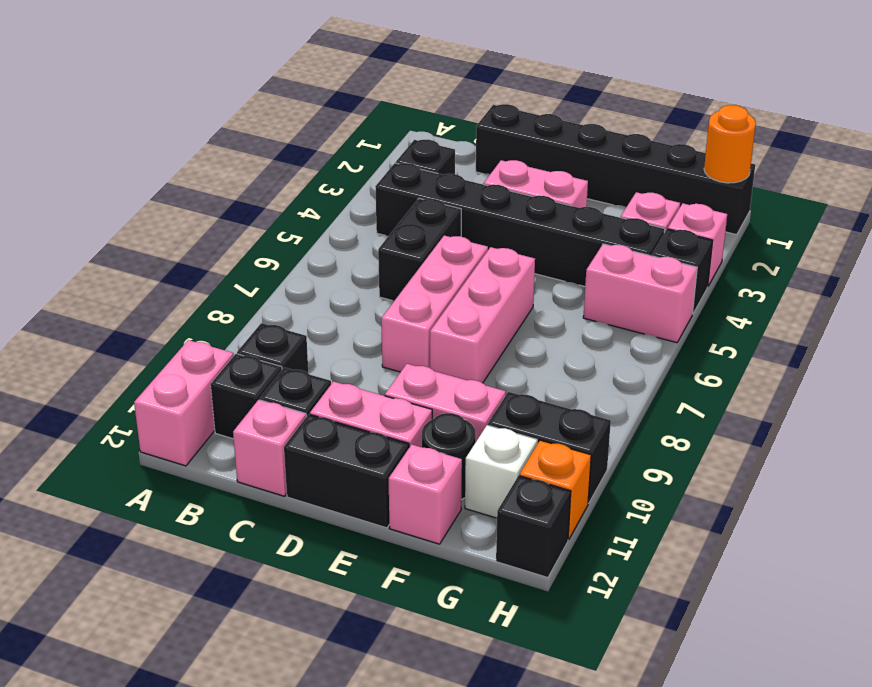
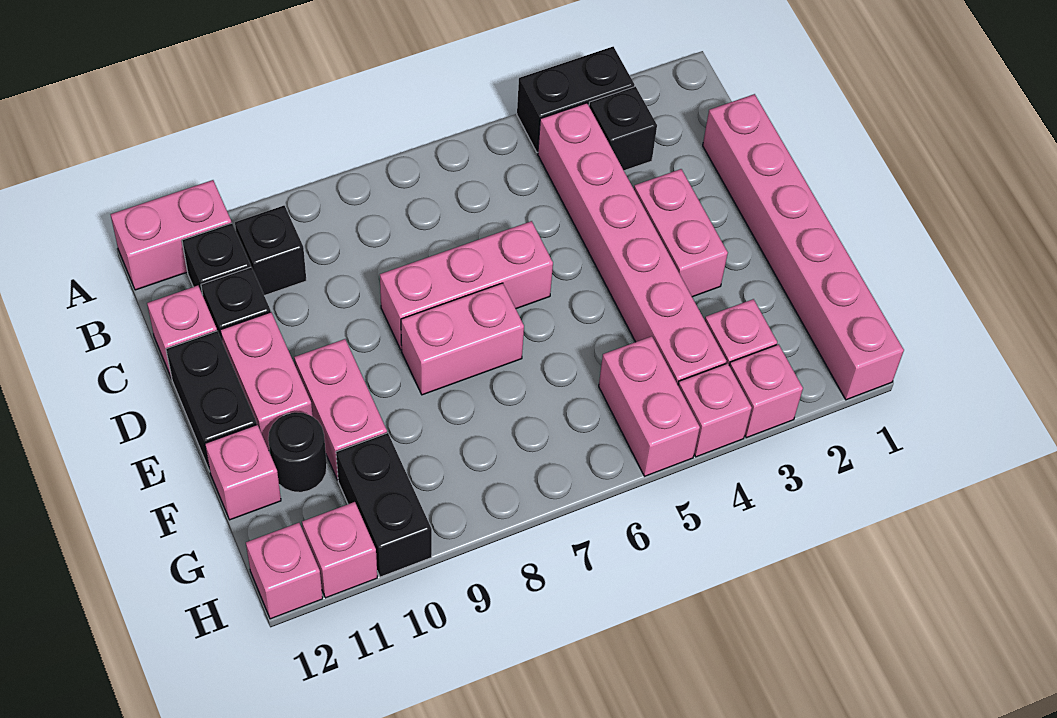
black brick B4:G4 level 1 -> pink brick B4:G4 level 1
black brick C1:H1 level 1 -> pink brick C1:H1 level 1
black brick C5:C6 level 1 -> black brick A3:A4 level 1
pink brick E6:E8 level 1 -> pink brick E7:E8 level 1
white brick G11 level 1 -> none
orange round brick H1 level 2 -> none
black brick H4 level 1 -> pink brick H4 level 1
orange brick H11 level 1 -> pink brick H11 level 1
black brick H12 level 1 -> pink brick H12 level 1

